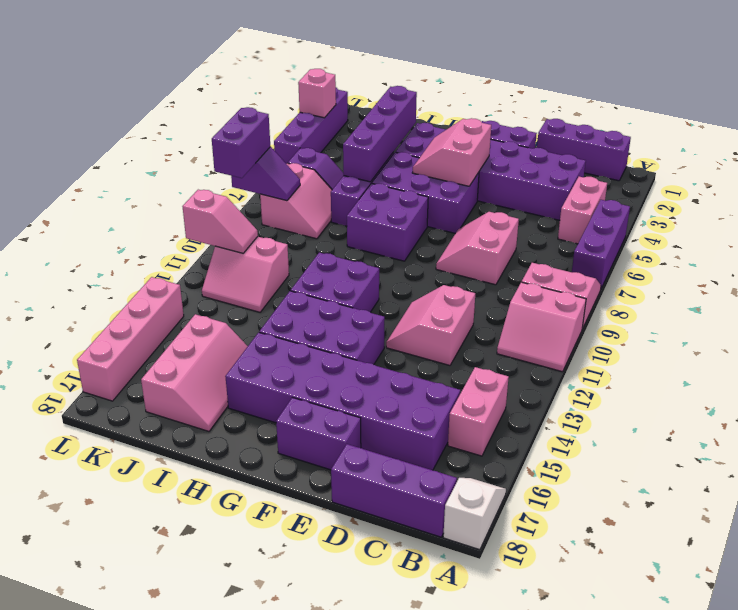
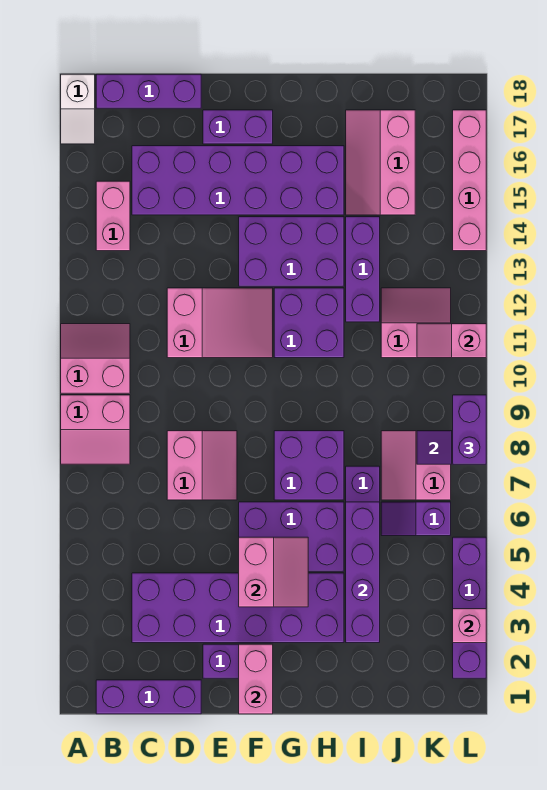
purple brick A5:A7 level 1 -> purple brick I12:I14 level 1
pink brick B4:B5 level 1 -> pink brick F1:F2 level 2
pink slope D11:E12 level 1 top D -> pink slope D11:F12 level 1 top D

